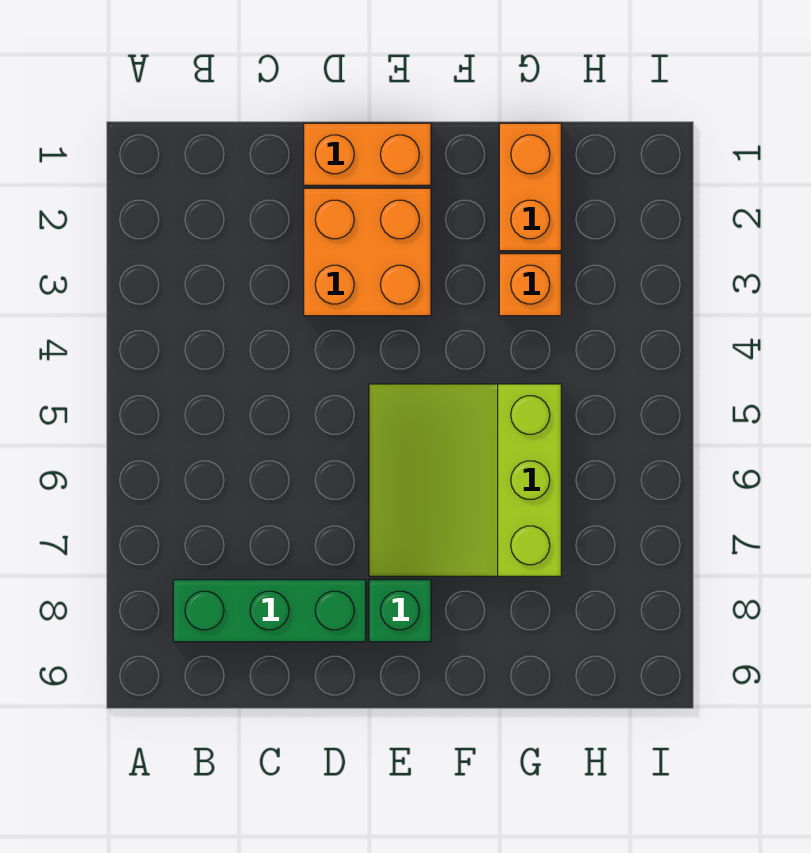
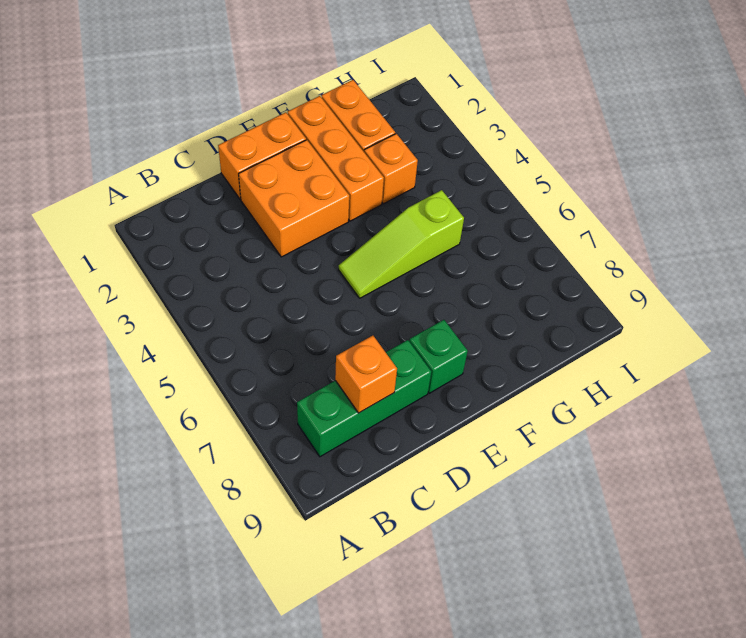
none -> orange brick C8 level 2
lime slope E5:G7 level 1 top G -> lime slope E5:G5 level 1 top G
none -> orange brick F1:F3 level 1

